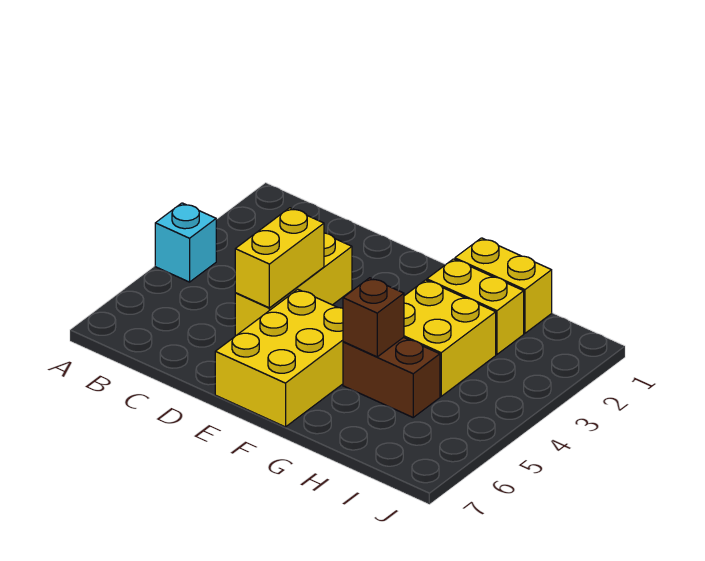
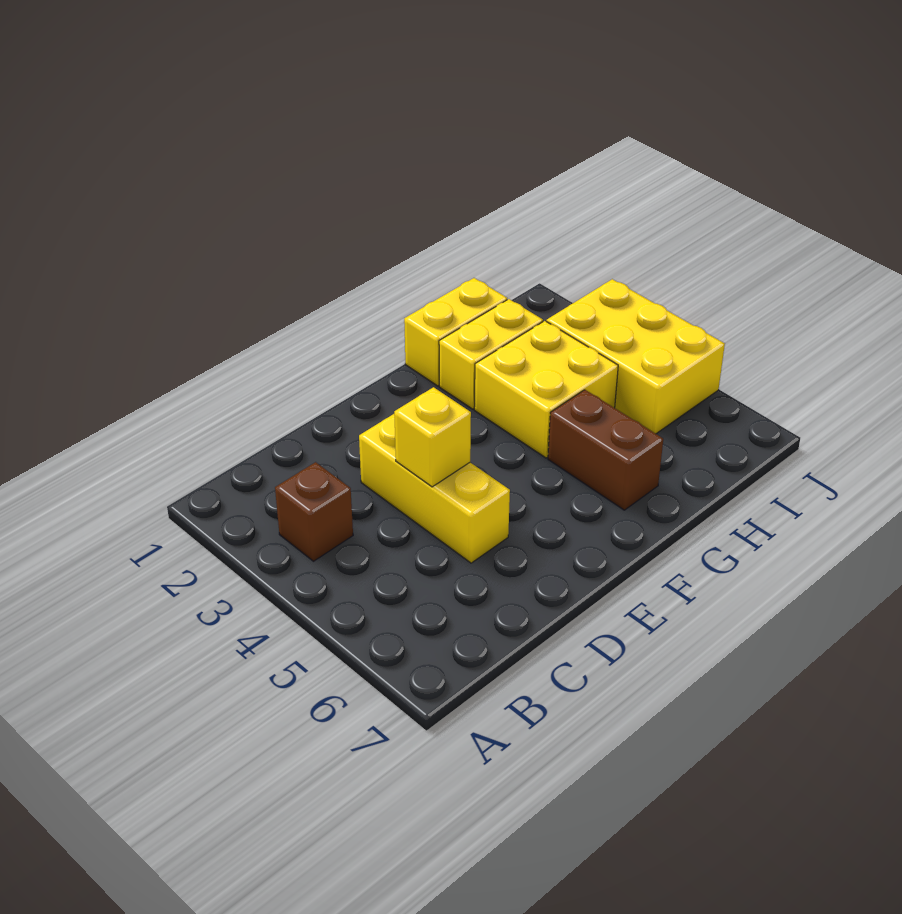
cyan brick A4 level 1 -> none
yellow brick D4:D5 level 2 -> yellow brick D4 level 2
yellow brick E5:F7 level 1 -> yellow brick I3:J5 level 1
brown brick G5:H5 level 1 -> brown brick G5:G6 level 1
brown brick G5 level 2 -> brown brick B3 level 1

